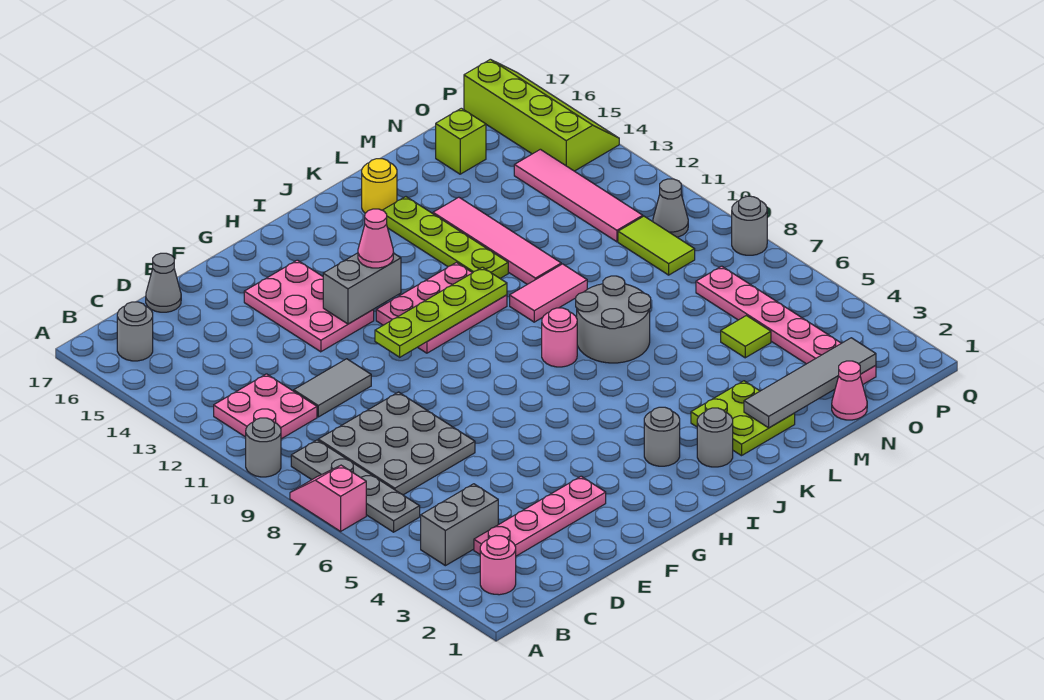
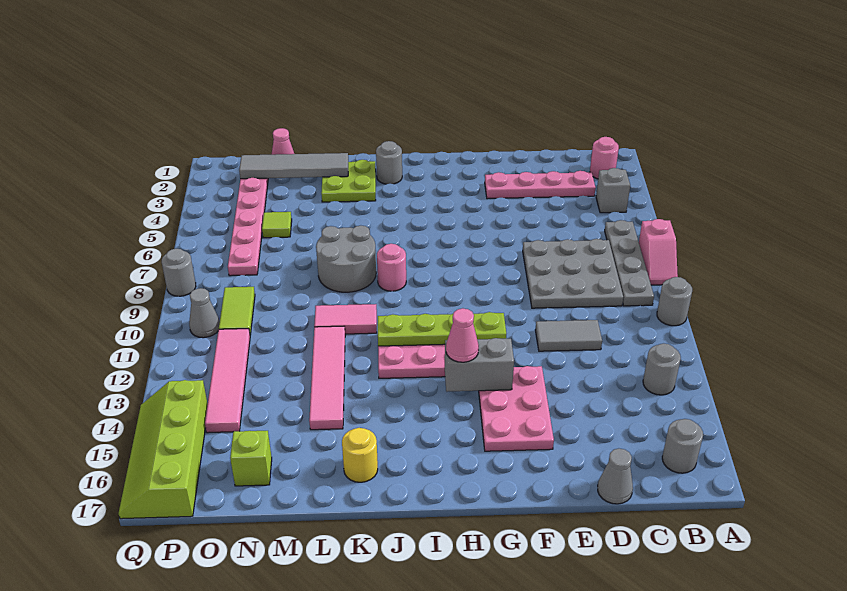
grey brick B4:C4 level 1 -> grey brick B4 level 1
pink plate B11:C12 level 1 -> none
grey round brick I3 level 1 -> grey round brick B13 level 1
lime plate K12:K15 level 1 -> none

